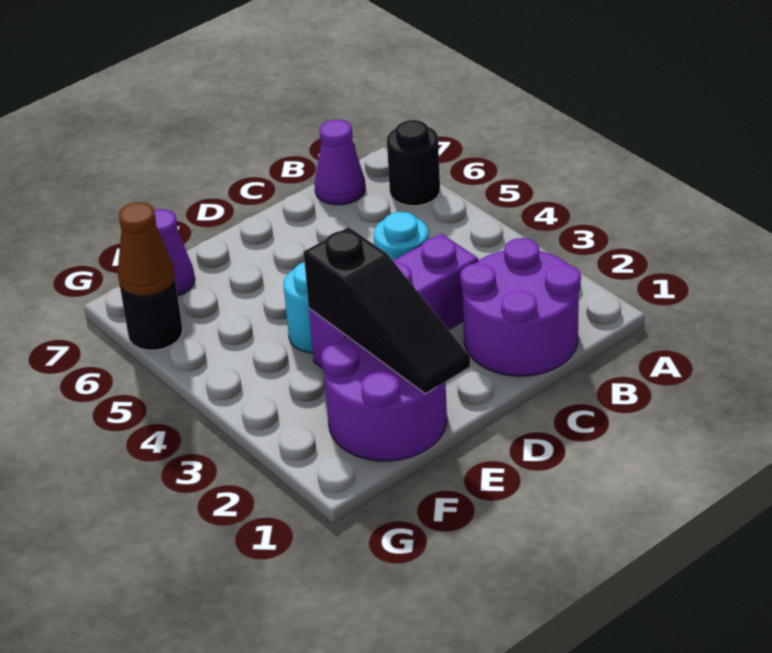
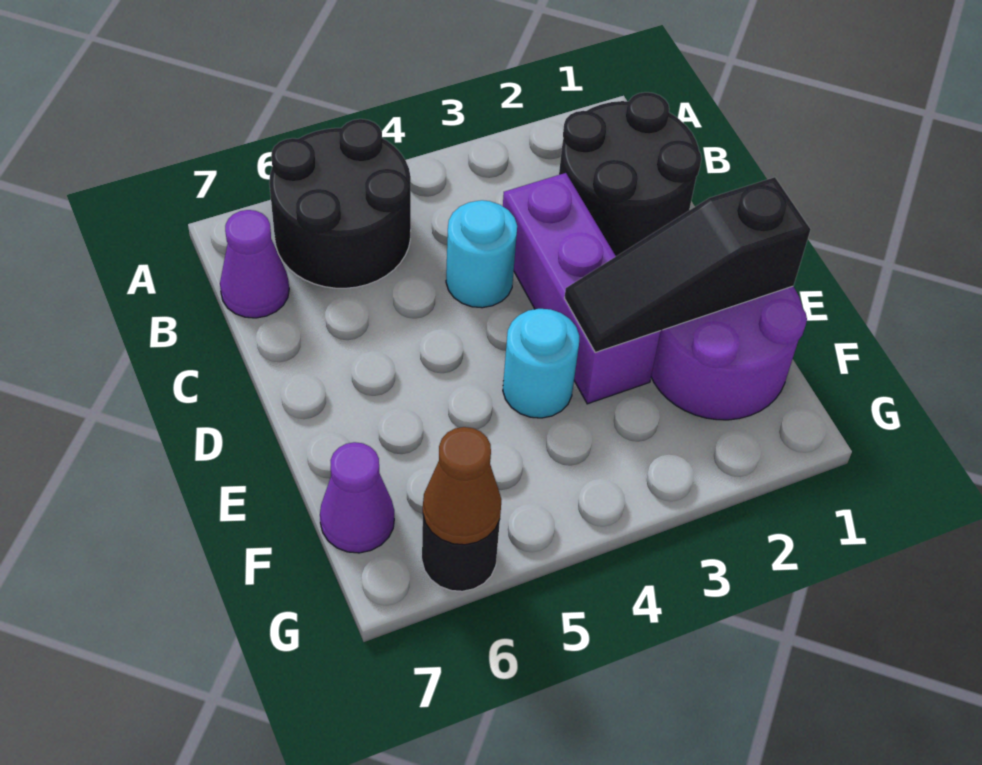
black round brick A6 level 1 -> black round brick A5:B6 level 1
purple round brick B1:C2 level 1 -> black round brick B1:C2 level 1
black slope E1:E3 level 2 top 3 -> black slope E1:E3 level 2 top 1

